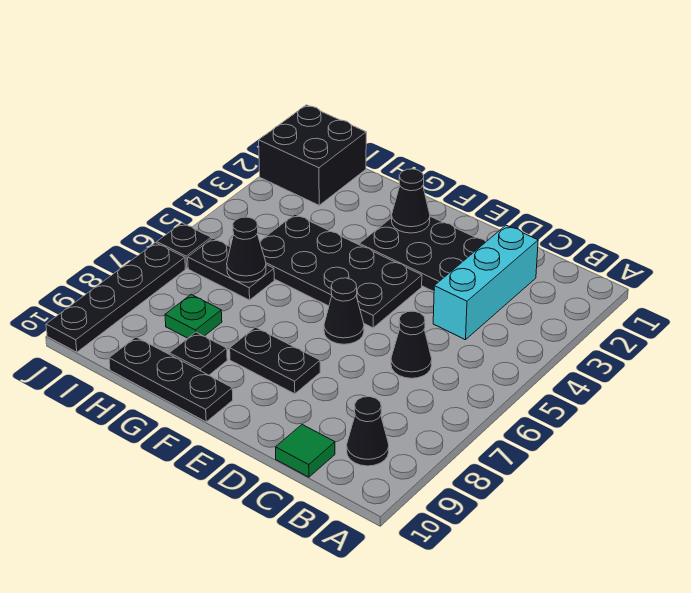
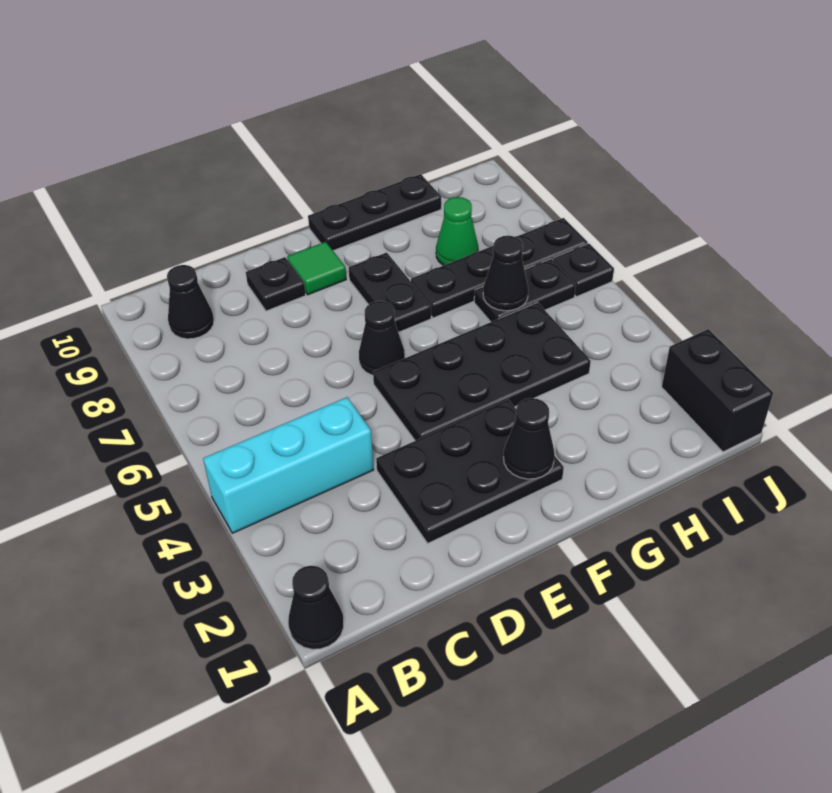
cyan brick C2:C4 level 1 -> cyan brick A4:C4 level 1
black cone C6 level 1 -> black cone A1 level 1
green tile C10 level 1 -> green tile E9 level 1
black plate E8:F8 level 1 -> black plate F7:F8 level 1
black plate G9 level 1 -> black plate D9 level 1
green plate H8 level 1 -> green cone H8 level 1
black brick I1:J2 level 1 -> black brick J1:J2 level 1
black plate J7:J10 level 1 -> black plate G7:J7 level 1

